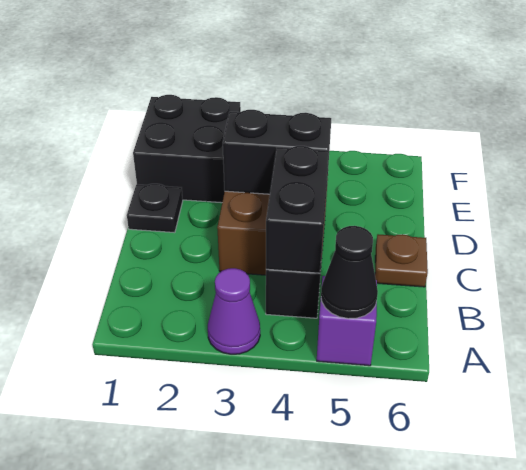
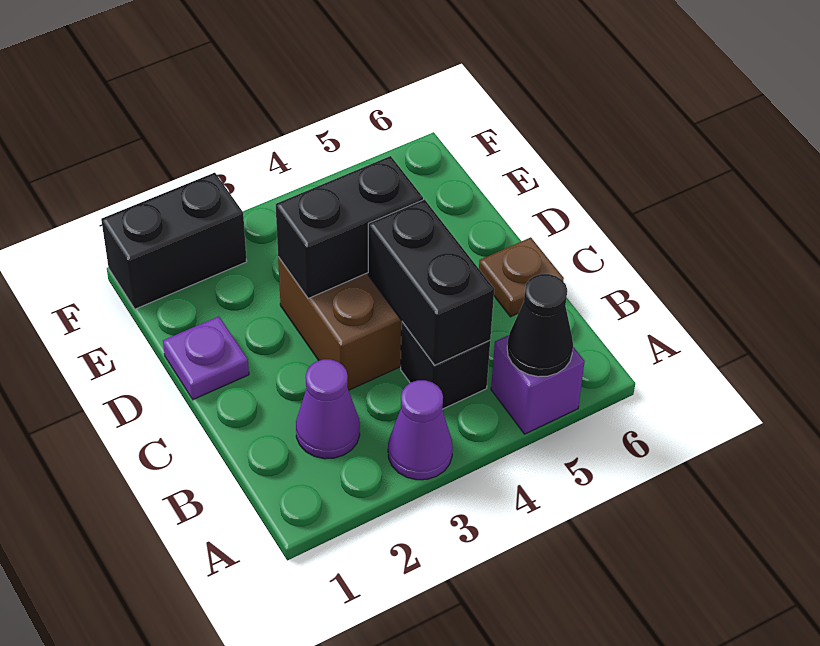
none -> purple cone B2 level 1
black plate D1 level 1 -> purple plate D1 level 1
black brick E1:F2 level 1 -> black brick F1:F2 level 1

